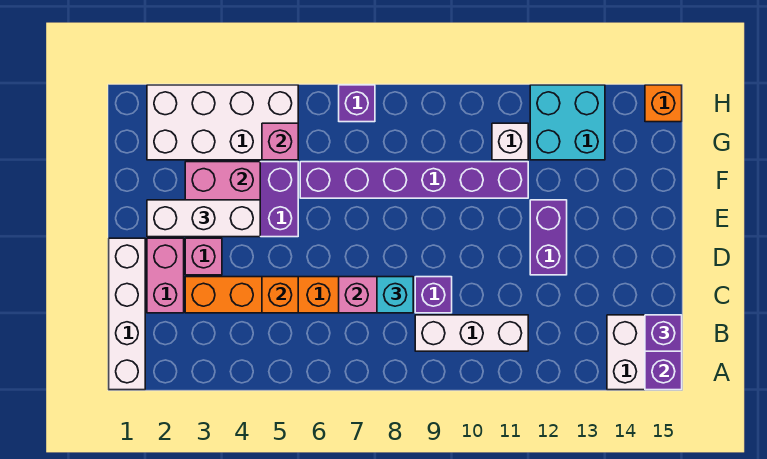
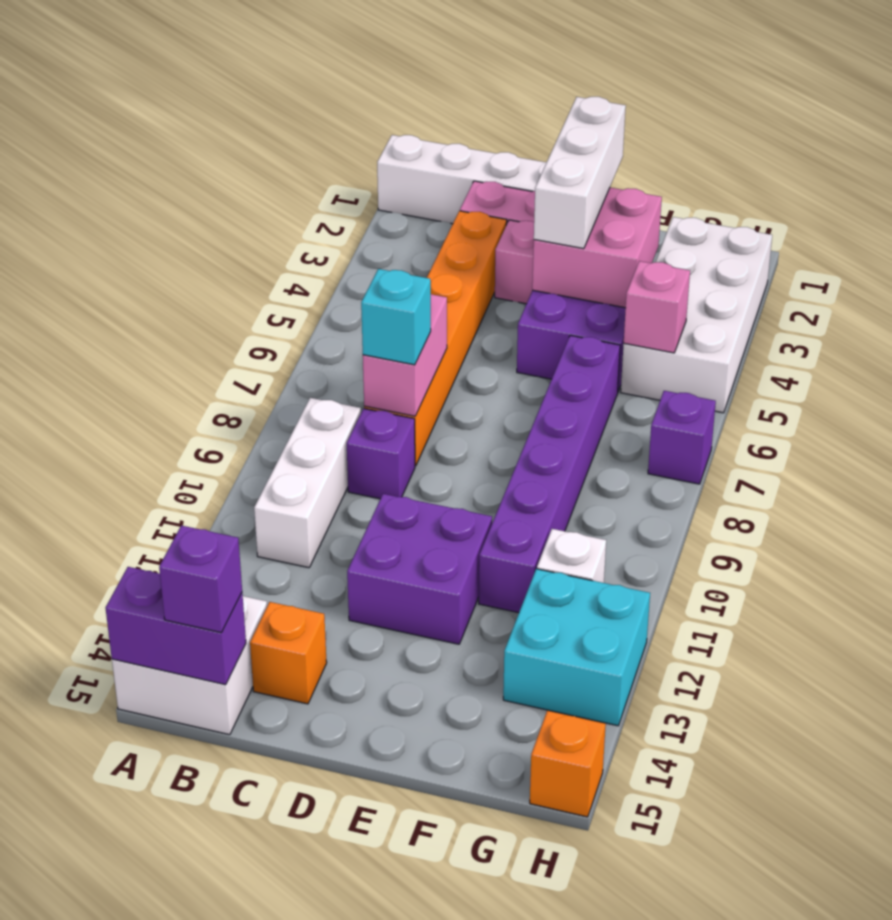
orange brick C5 level 2 -> orange brick C14 level 1
purple brick D12:E12 level 1 -> purple brick D11:E12 level 1

